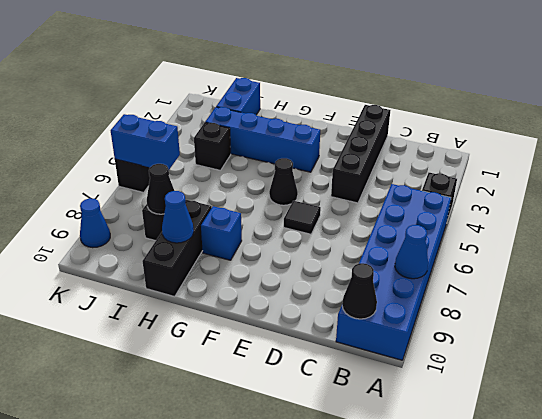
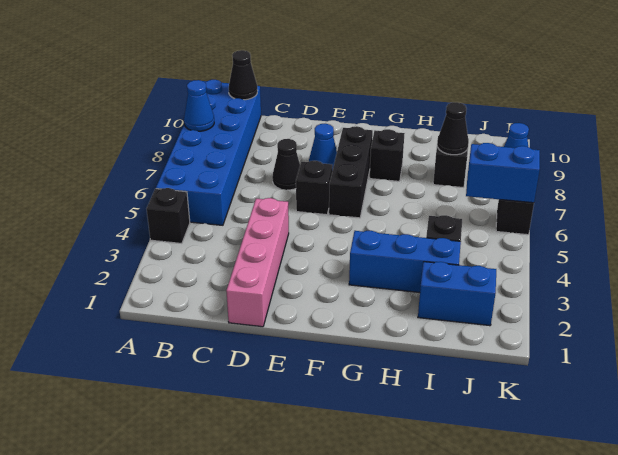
black brick D1:D4 level 1 -> pink brick D1:D4 level 1
black tile E6 level 1 -> black brick E6 level 1
blue brick F3:I3 level 1 -> blue brick G3:I3 level 1
black cone F5 level 1 -> black cone D7 level 1
blue brick G8 level 1 -> black brick G8 level 1
black brick H8:H10 level 1 -> black brick F6:F8 level 1
blue cone H9 level 2 -> blue cone E8 level 1
blue brick I1:I2 level 1 -> blue brick I2:J2 level 1

